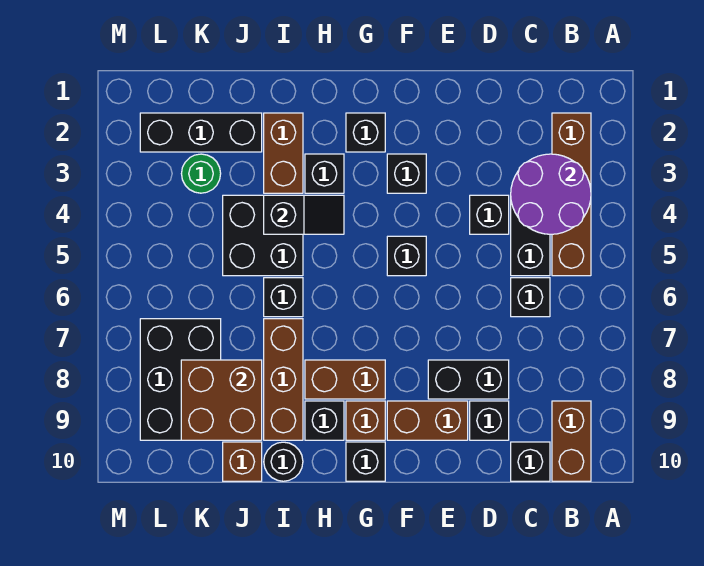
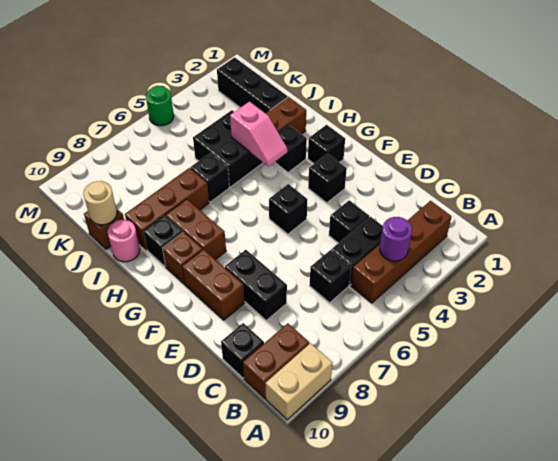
none -> tan brick A9:A10 level 1
purple round brick B3:C4 level 2 -> purple round brick B4 level 2
black brick D9 level 1 -> none
black brick G10 level 1 -> none
black slope H4:I4 level 2 top I -> pink slope H4:I4 level 2 top I
black round brick I10 level 1 -> pink round brick I10 level 1
brown brick J8:K9 level 2 -> none
none -> tan round brick J10 level 2
green round brick K3 level 1 -> green round brick M5 level 1
black brick K7:L9 level 1 -> none

